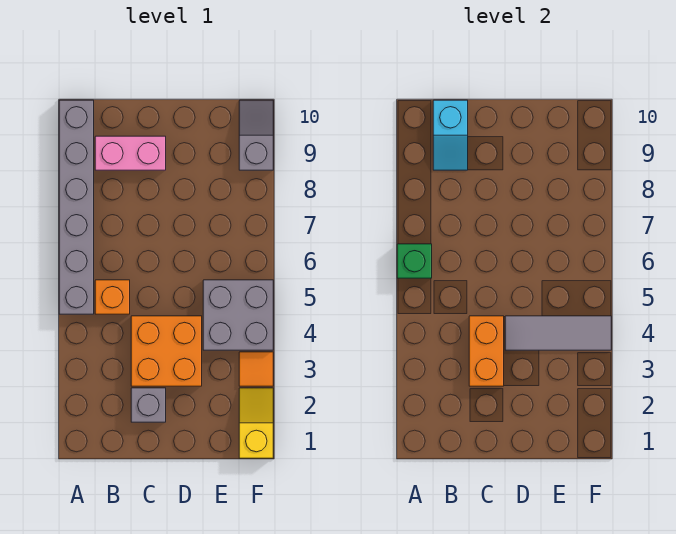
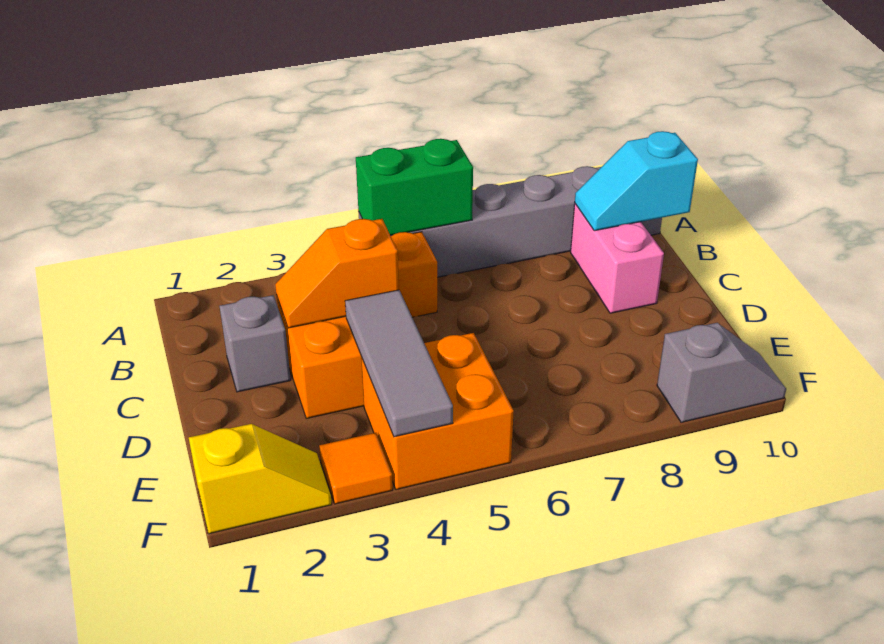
green brick A6 level 2 -> green brick A5:A6 level 2
orange brick C3:C4 level 2 -> orange slope C3:C4 level 2 top 4
grey brick E4:F5 level 1 -> orange brick E4:F5 level 1

